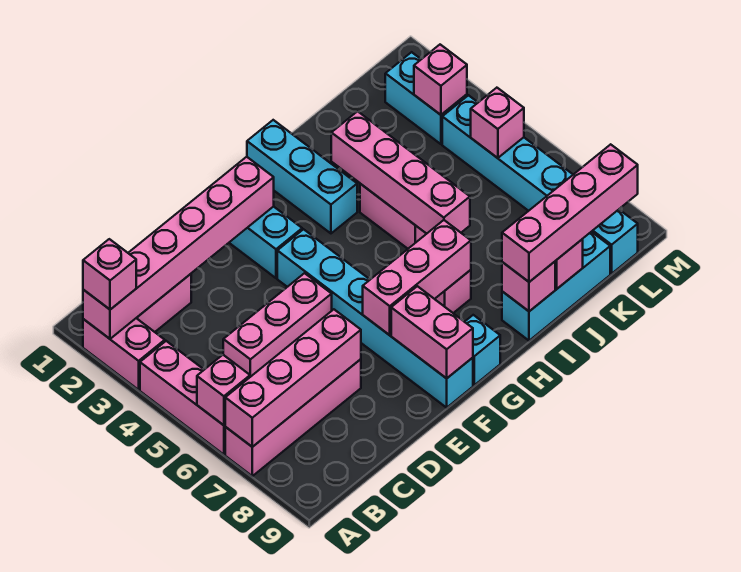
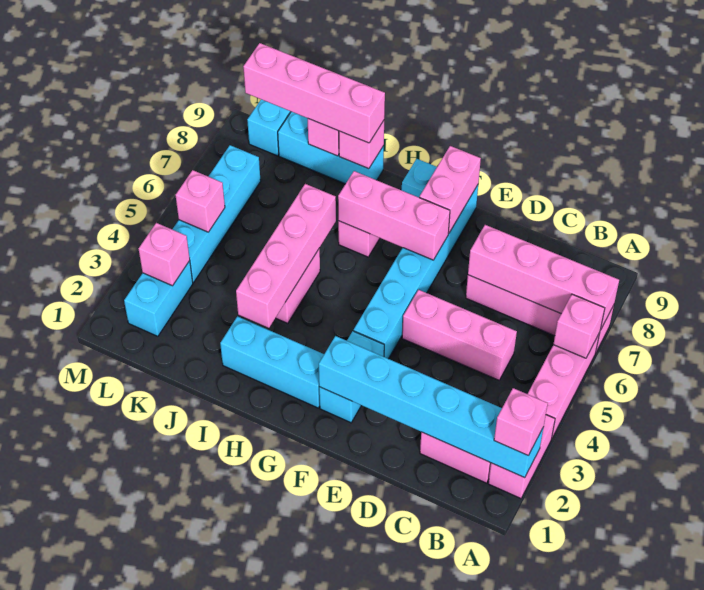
pink brick A2:F2 level 2 -> cyan brick A2:F2 level 2
cyan brick H1:H3 level 1 -> cyan brick G2:I2 level 1

